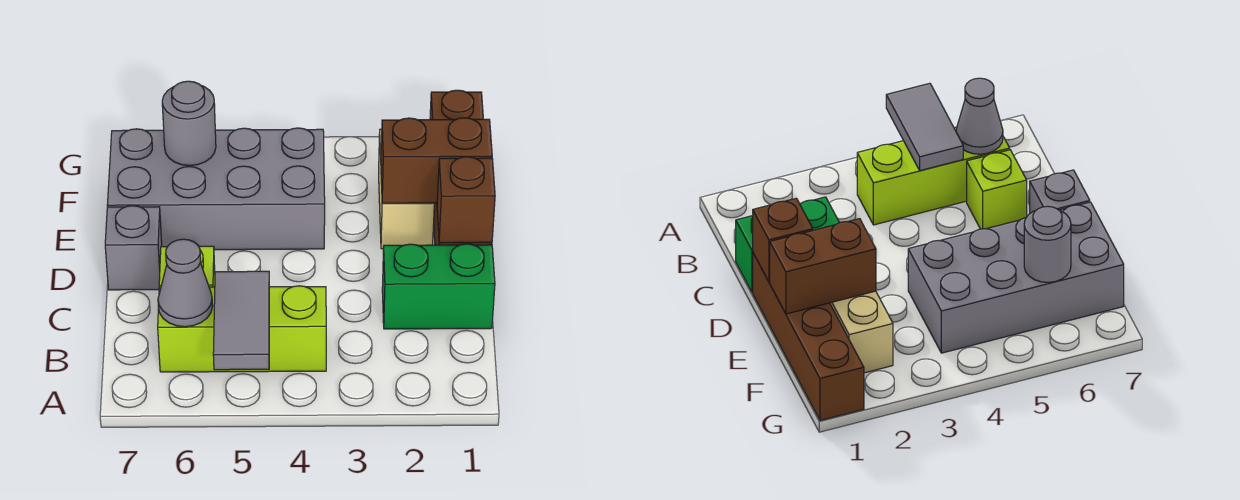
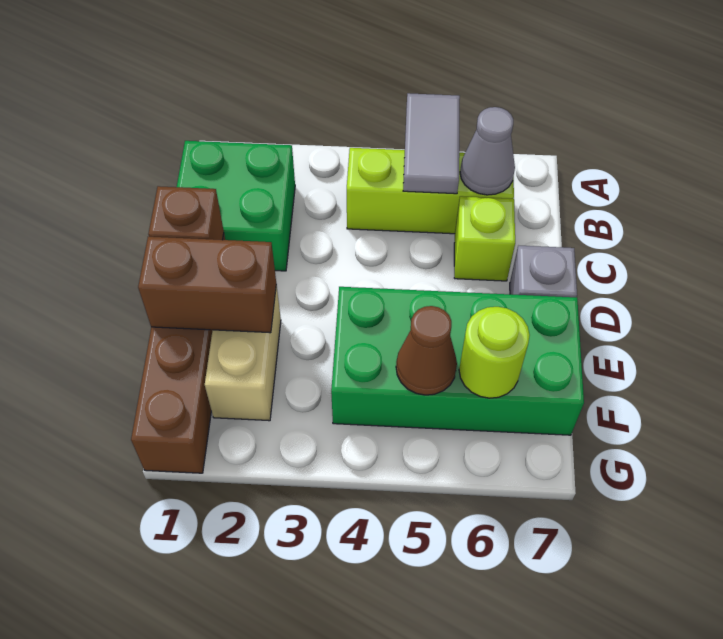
green brick C1:C2 level 1 -> green brick B1:C2 level 1
grey brick E4:F7 level 1 -> green brick E4:F7 level 1
none -> brown cone F5 level 2
grey round brick F6 level 2 -> lime round brick F6 level 2

